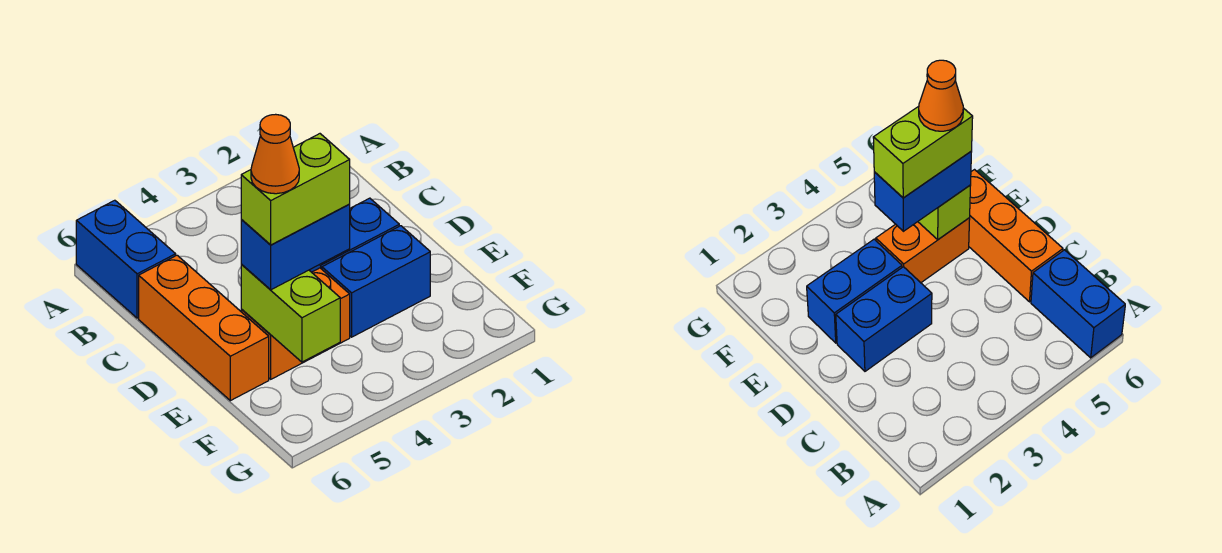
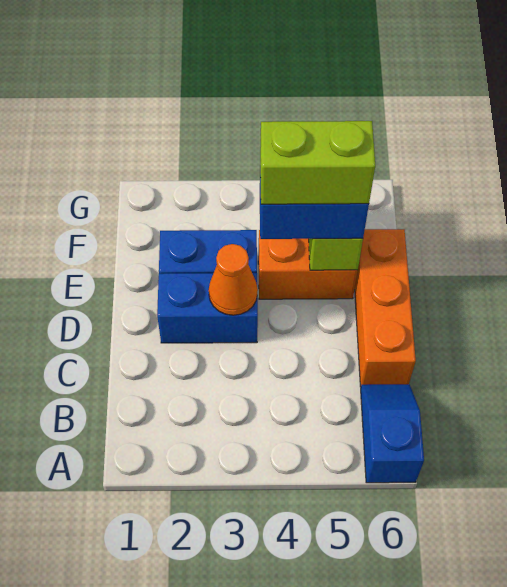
blue brick A6:B6 level 1 -> blue slope A6:B6 level 1 top A
orange cone E5 level 5 -> orange cone D3 level 2

